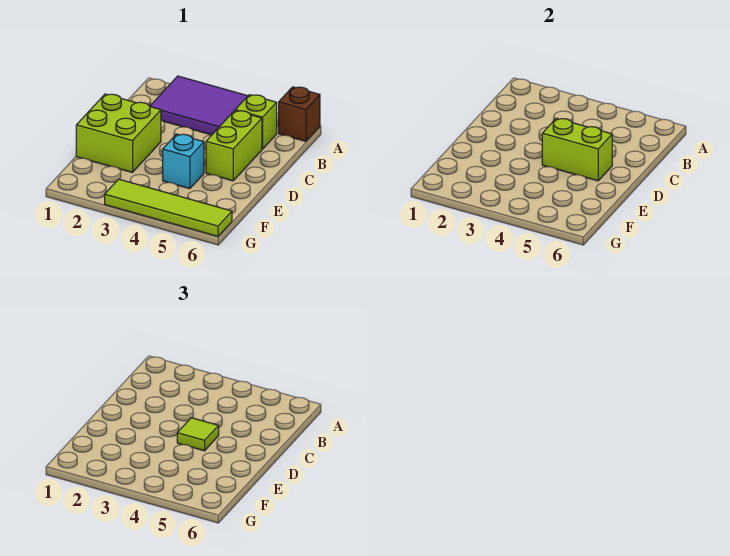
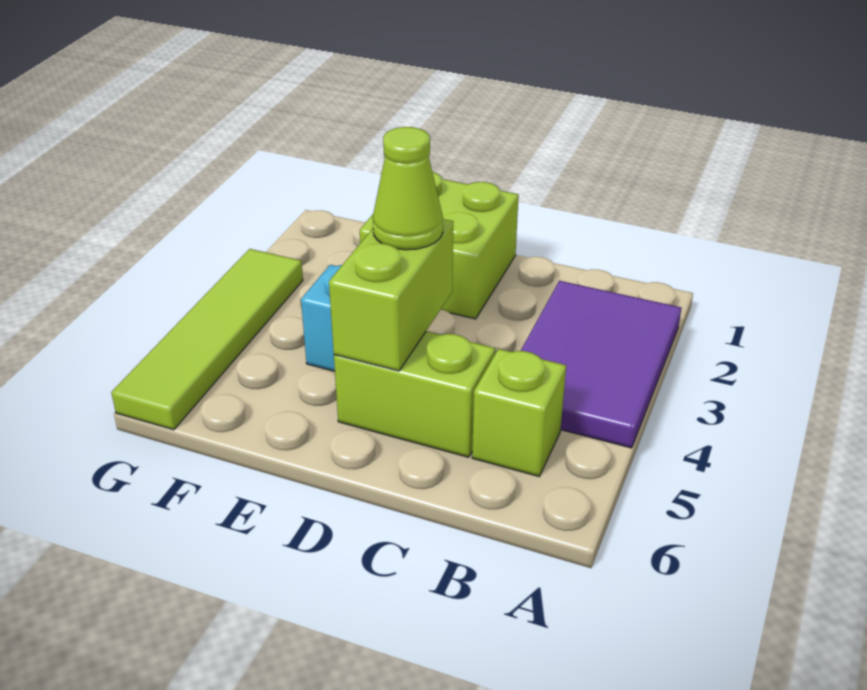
brown brick A6 level 1 -> none
lime tile D4 level 3 -> lime cone D4 level 3

